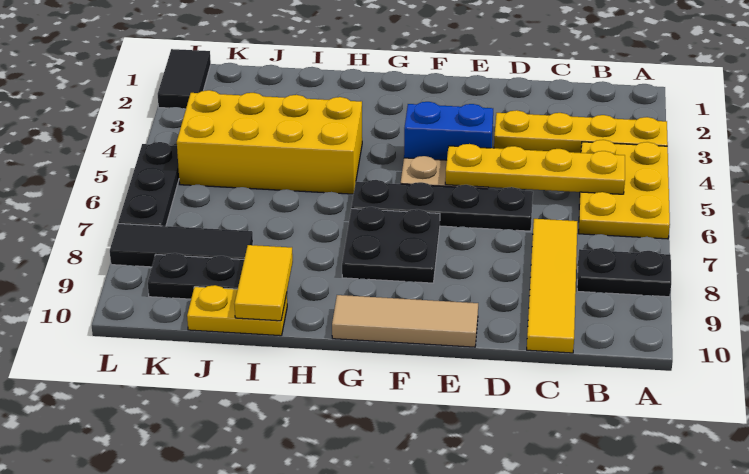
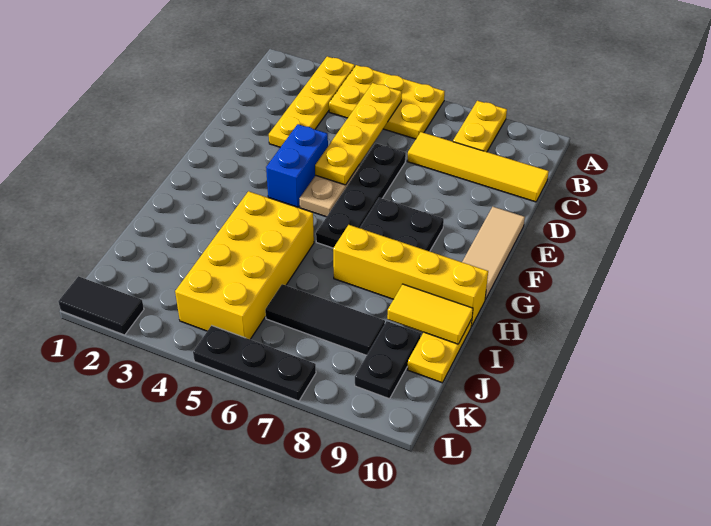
black plate A8:B8 level 1 -> yellow plate A8:B8 level 1
none -> yellow brick H7:H10 level 1
black tile J8:L8 level 1 -> black tile J6:J8 level 1

